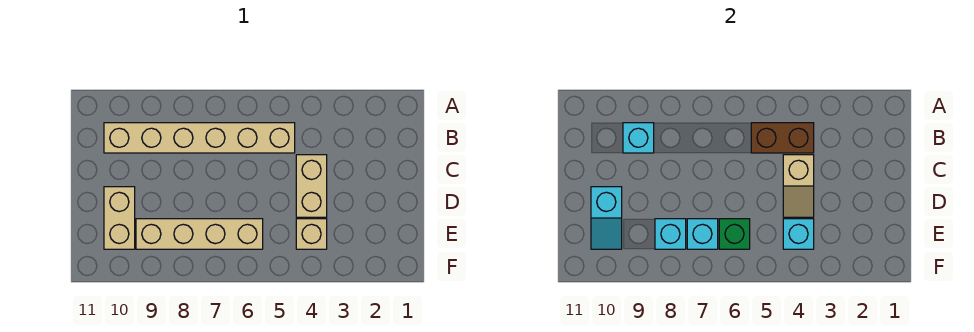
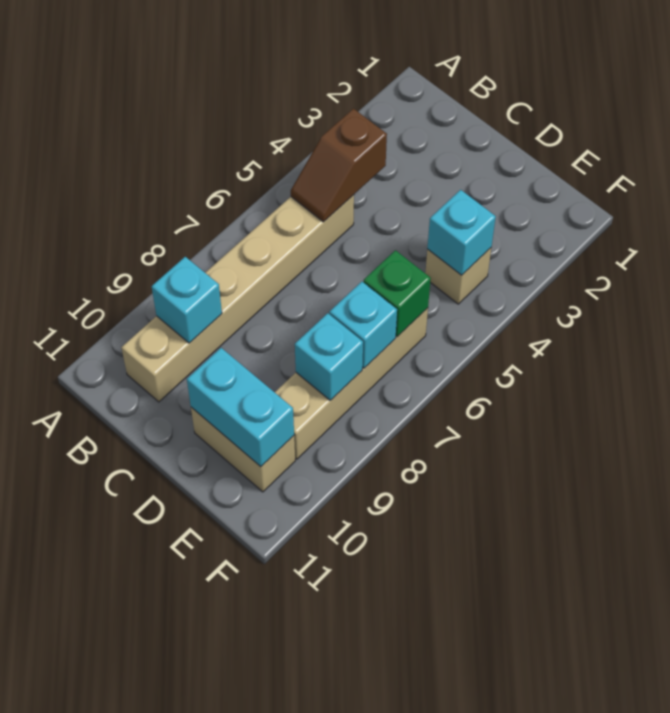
brown brick B4:B5 level 2 -> brown slope B4:B5 level 2 top 4
tan brick C4:D4 level 1 -> none
tan slope C4:D4 level 2 top C -> none
cyan slope D10:E10 level 2 top D -> cyan brick D10:E10 level 2

